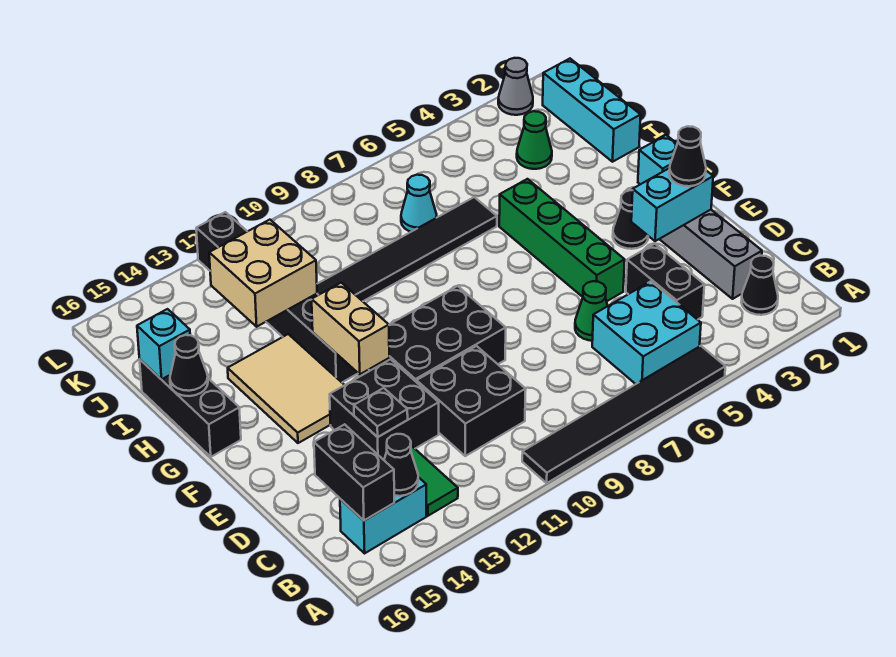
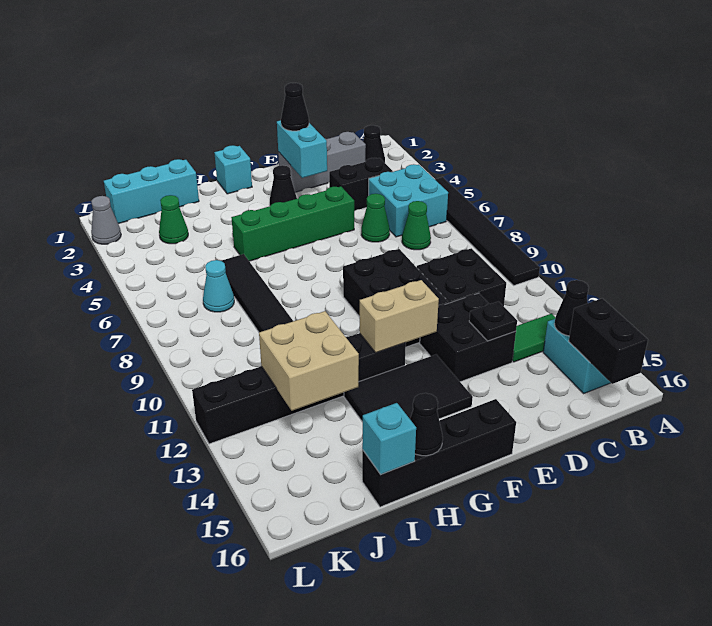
black brick B15:C15 level 2 -> black brick B15:B16 level 2
none -> green cone C7 level 1
tan tile F13:H14 level 1 -> black tile F13:H14 level 1
black brick G16:I16 level 1 -> black brick F16:I16 level 1

